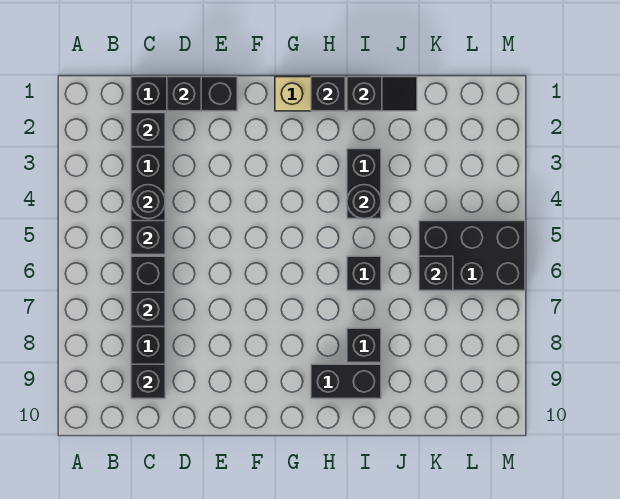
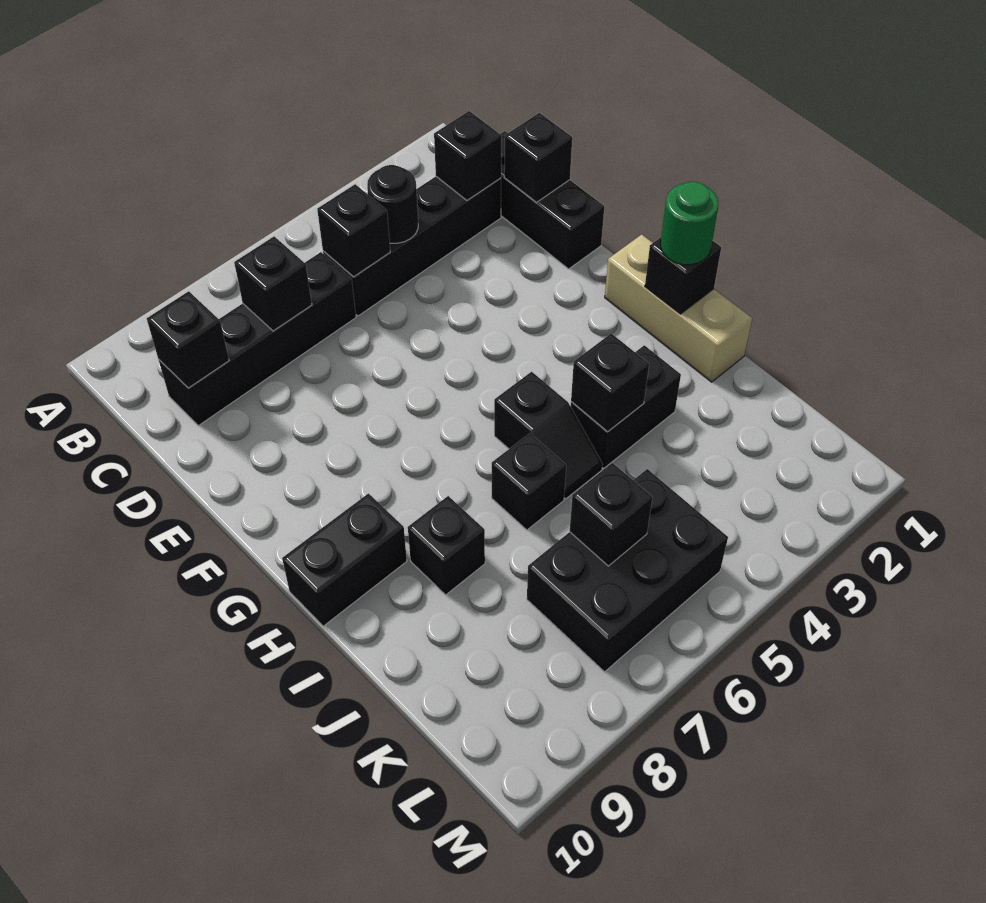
none -> green round brick H1 level 3
black brick H9:I9 level 1 -> black brick H9:H10 level 1
black slope I1:J1 level 2 top I -> black slope H5:I5 level 1 top H
black round brick I4 level 2 -> black brick I4 level 2
black brick K5:M6 level 1 -> black brick K5:L7 level 1

